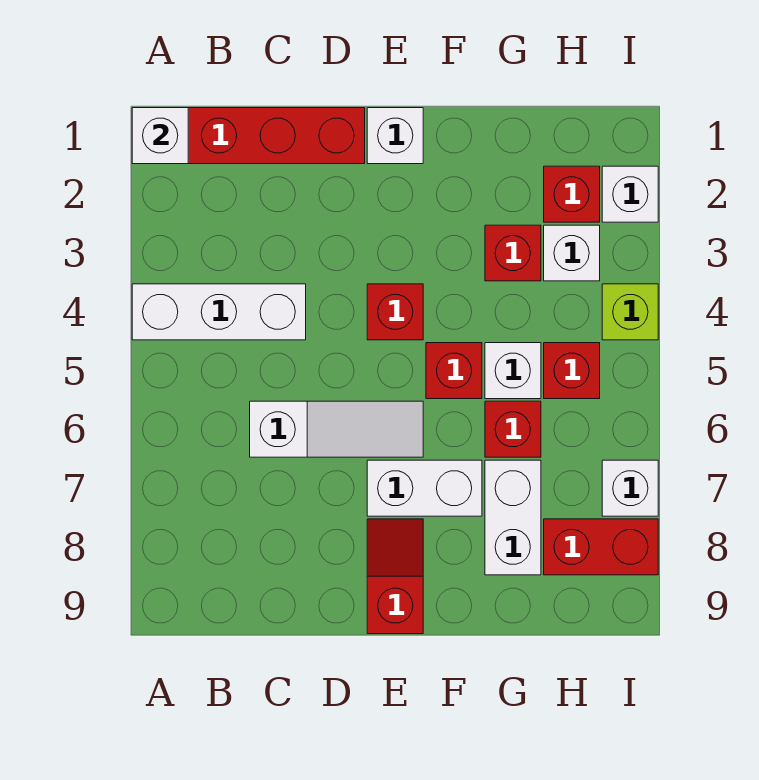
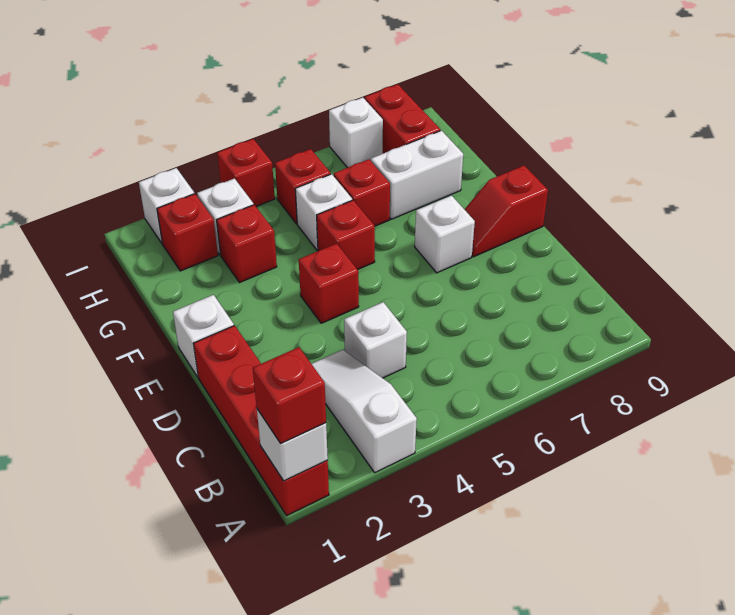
none -> red brick A1 level 3
white brick A4:C4 level 1 -> white brick C4 level 1
white slope C6:E6 level 1 top C -> white slope A3:C3 level 1 top A
white brick E7:F7 level 1 -> white brick E7 level 1
lime brick I4 level 1 -> red brick I4 level 1

